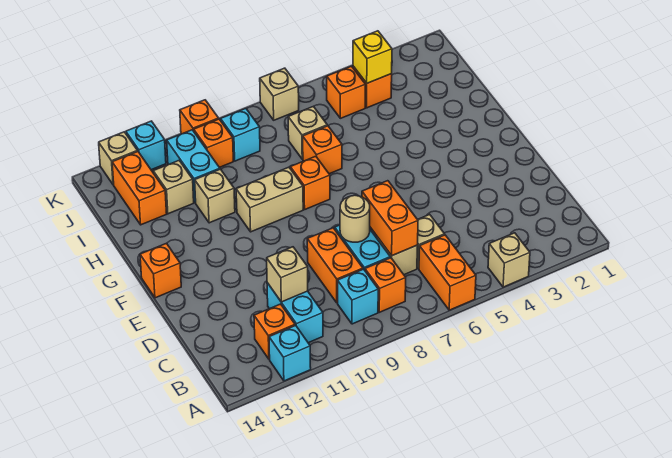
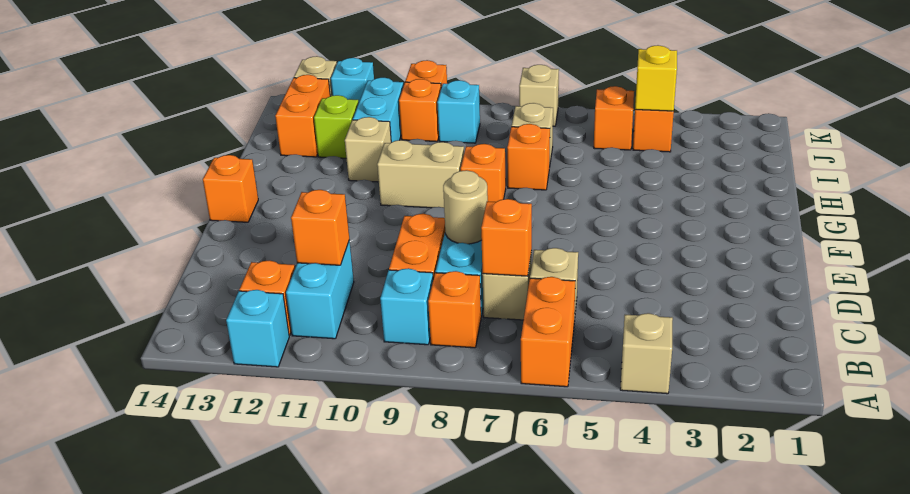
orange brick C7:D7 level 2 -> orange brick C7 level 2
tan brick C11 level 2 -> orange brick C11 level 2
tan brick I12 level 1 -> lime brick I12 level 1

